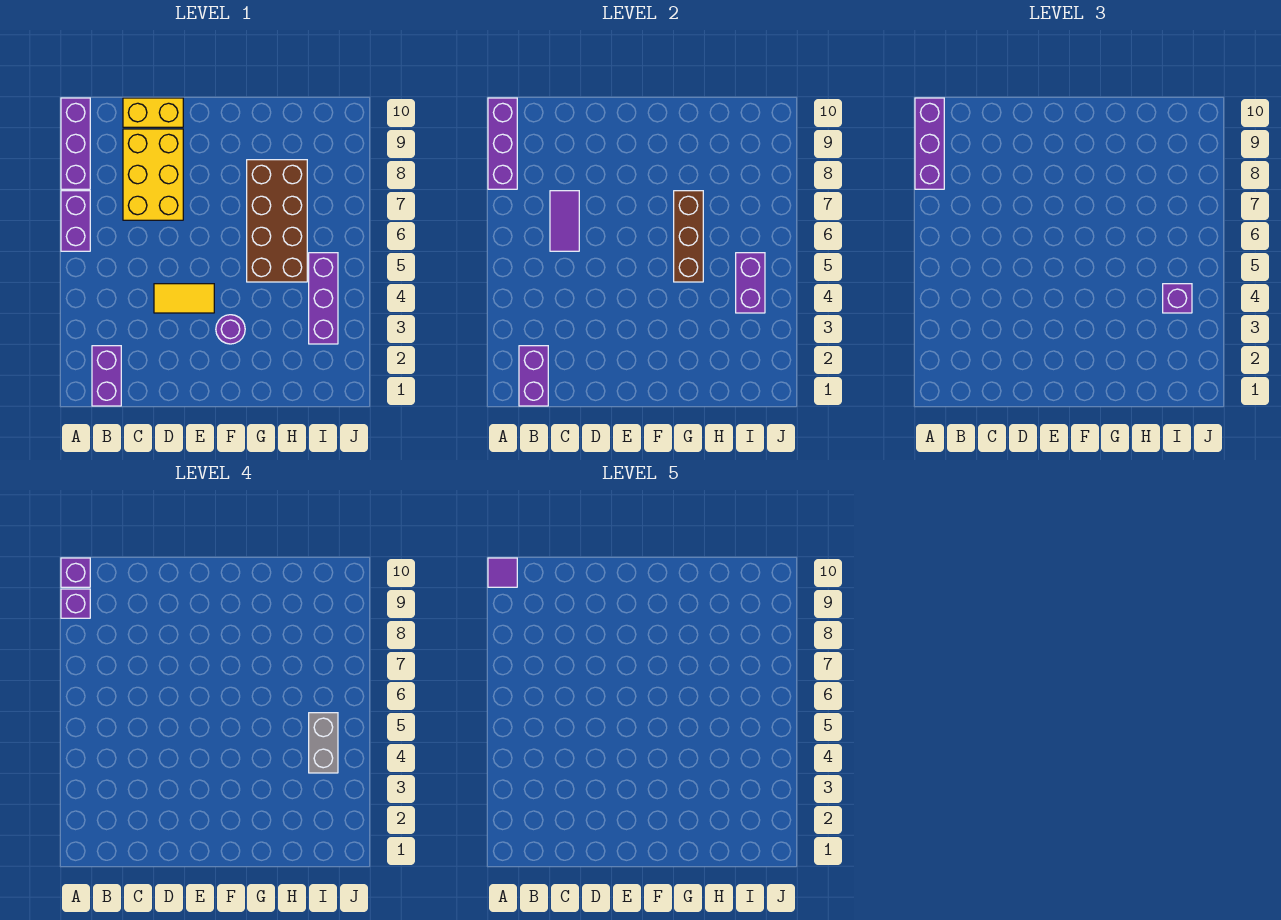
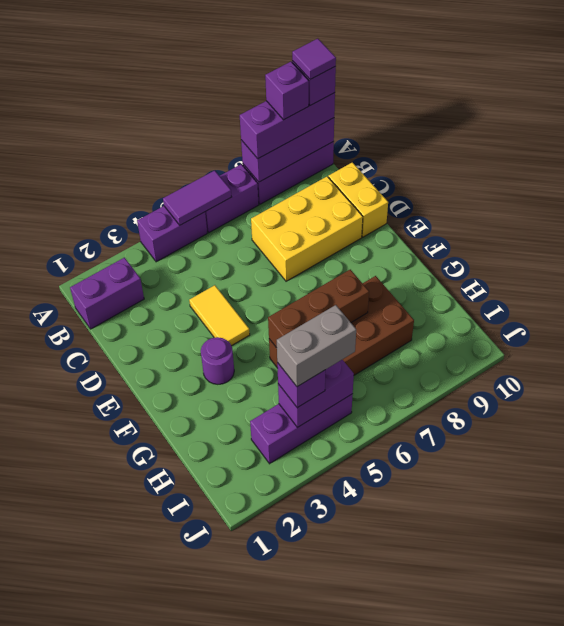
purple brick B1:B2 level 2 -> purple brick A4:A5 level 1
purple tile C6:C7 level 2 -> purple tile A5:A6 level 2

